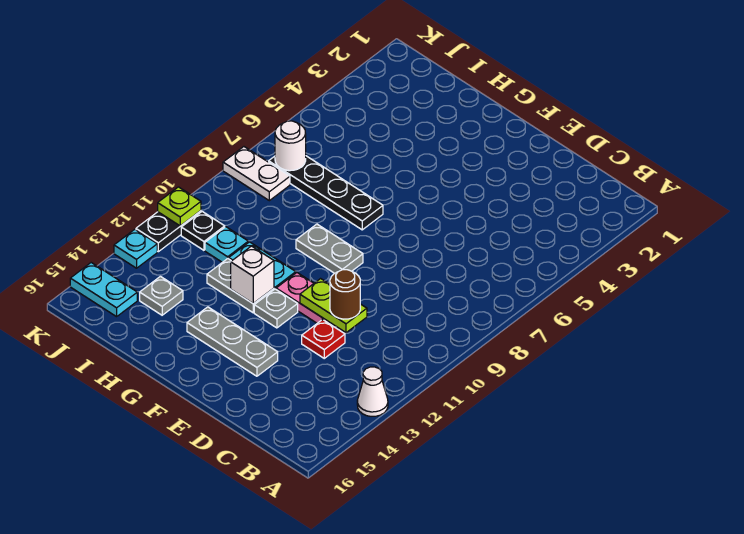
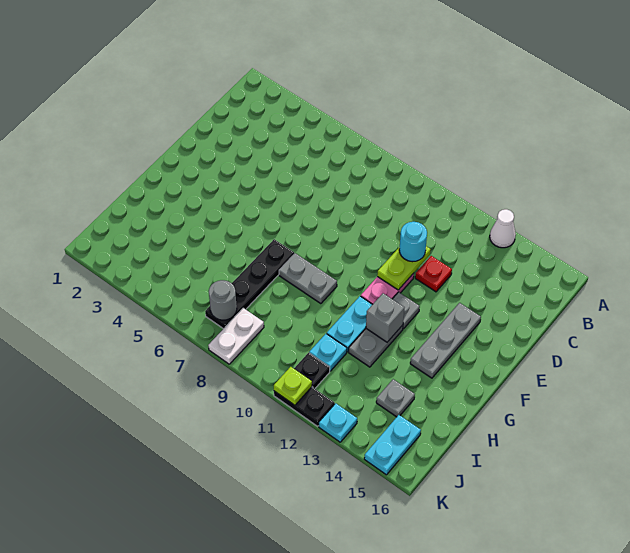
brown round brick D11 level 3 -> cyan round brick D11 level 3
grey plate F9:G9 level 1 -> grey plate G8:G9 level 1
white brick G12 level 2 -> grey brick G12 level 2
white round brick J7 level 2 -> grey round brick J7 level 2

